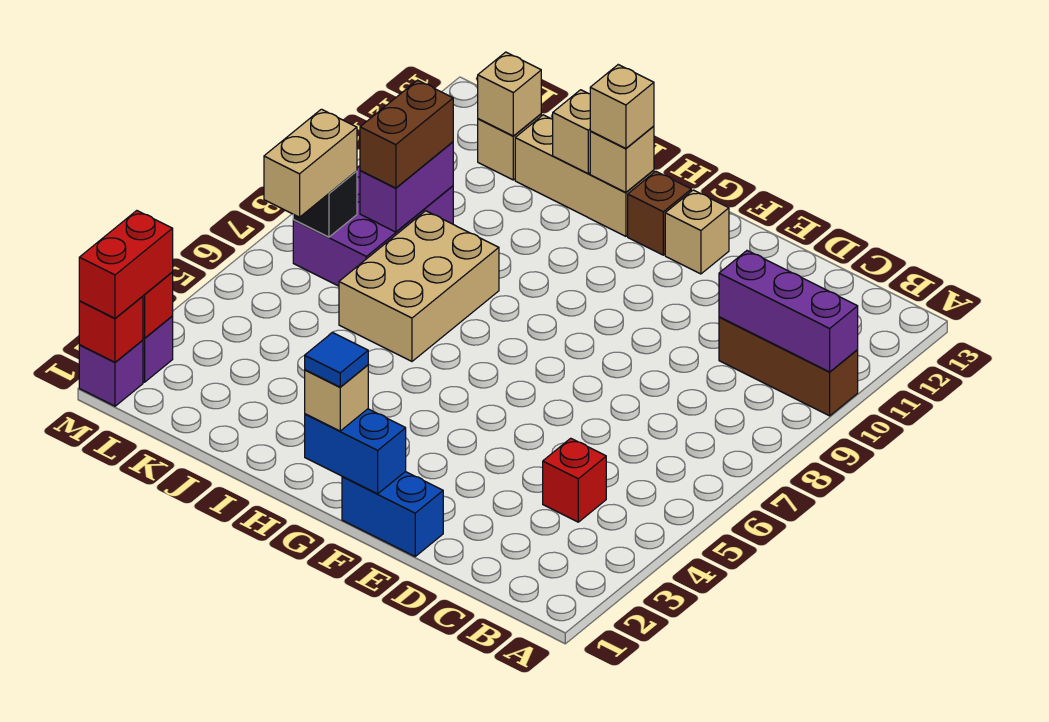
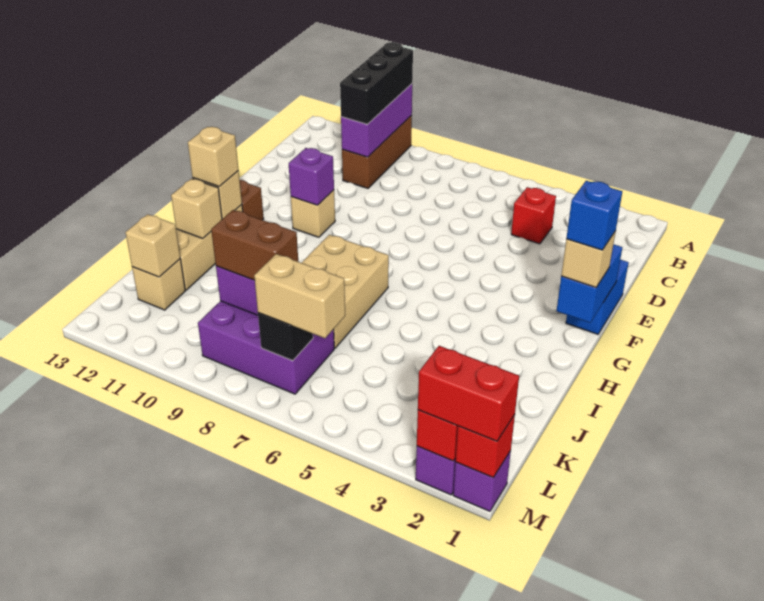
none -> black brick A10:C10 level 3
none -> purple brick F10 level 2
tan brick F12 level 1 -> tan brick F10 level 1
blue tile G1 level 4 -> blue brick G1 level 4
tan brick I6:J8 level 1 -> tan brick H7:J8 level 1

